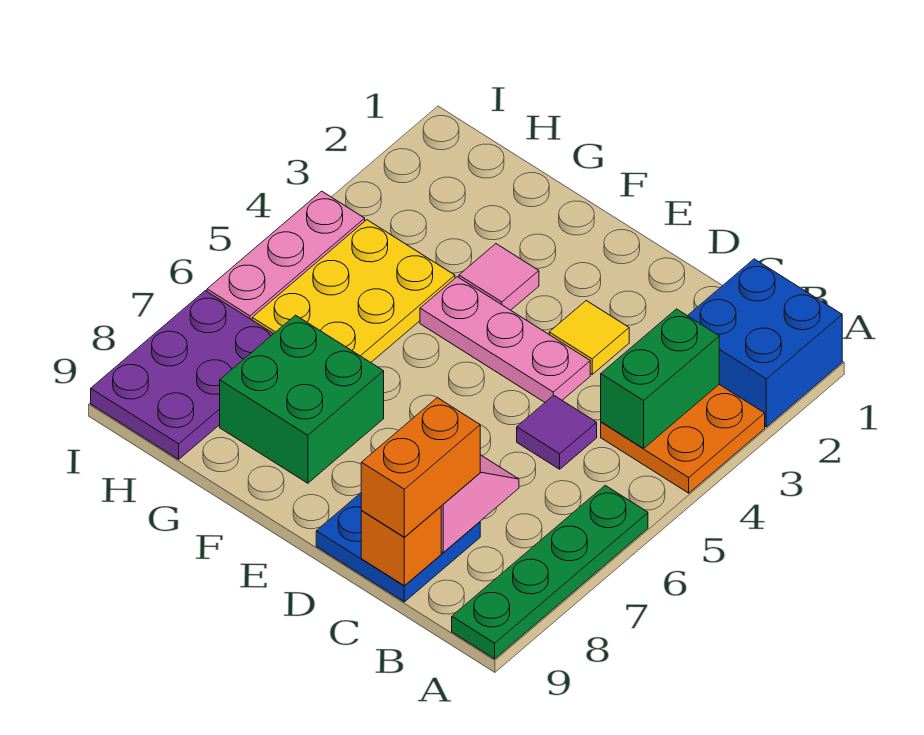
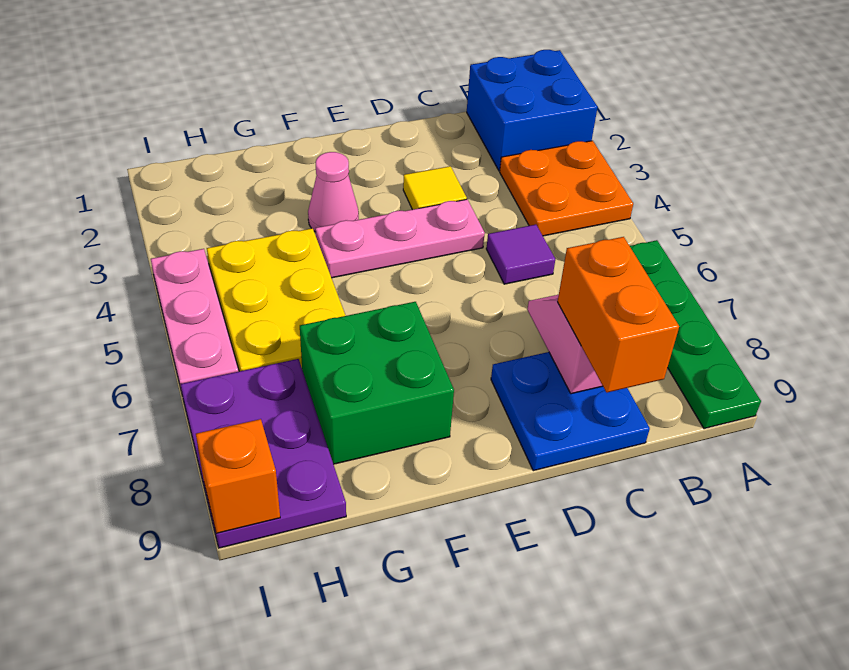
green brick B3:B4 level 2 -> none
orange brick C9 level 2 -> orange brick I9 level 2
pink tile F3 level 1 -> pink cone F3 level 1

